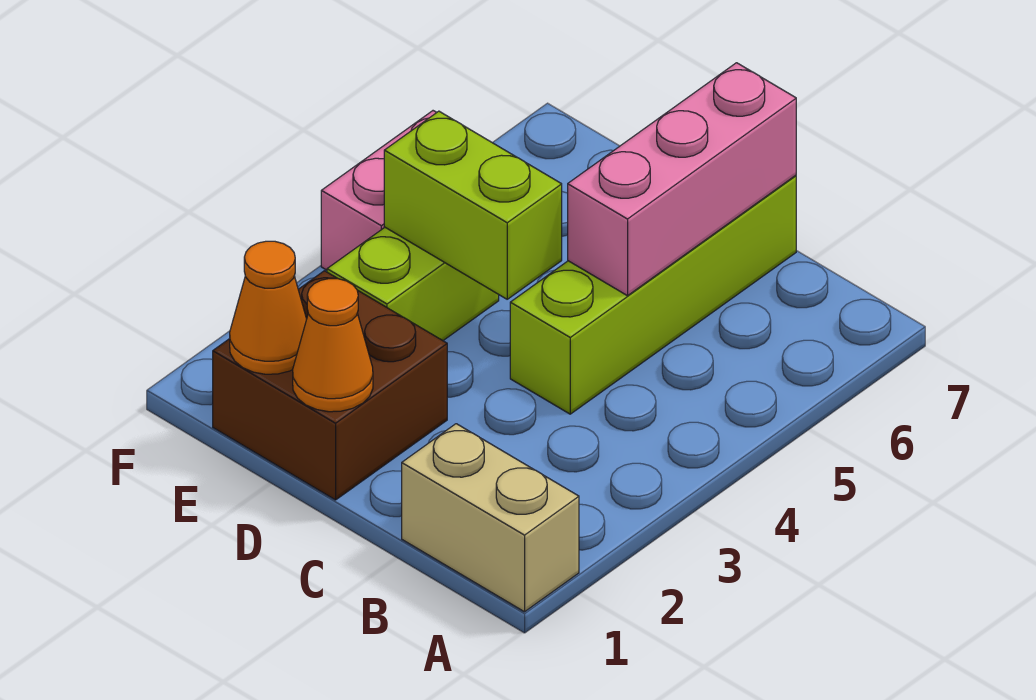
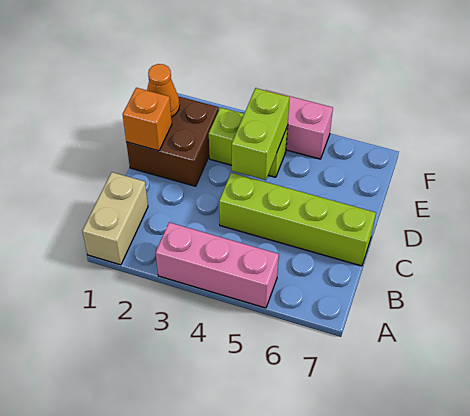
pink brick C5:C7 level 2 -> pink brick A3:A5 level 1
orange cone D1 level 2 -> orange brick D1 level 2

